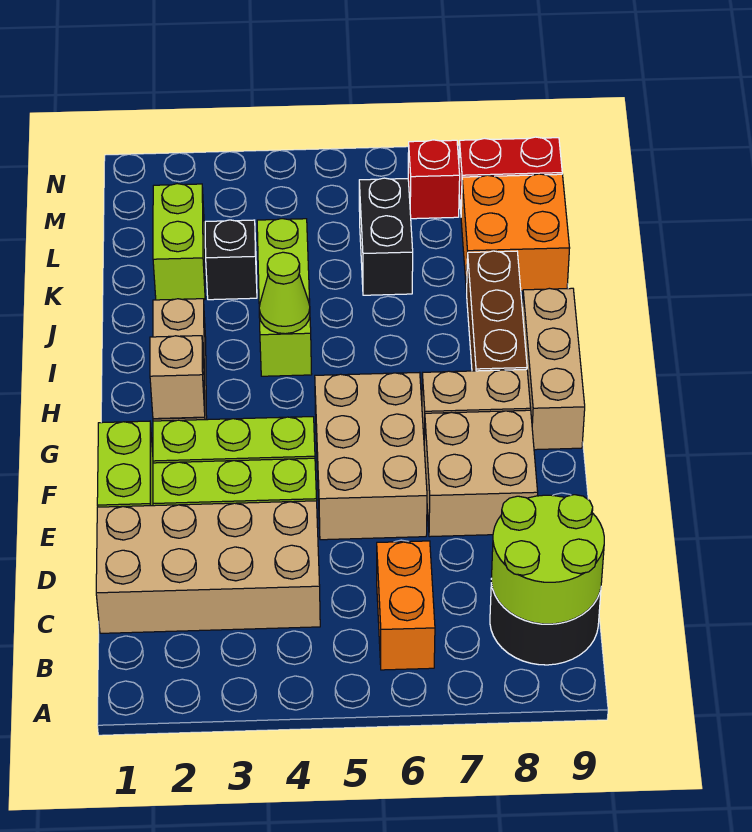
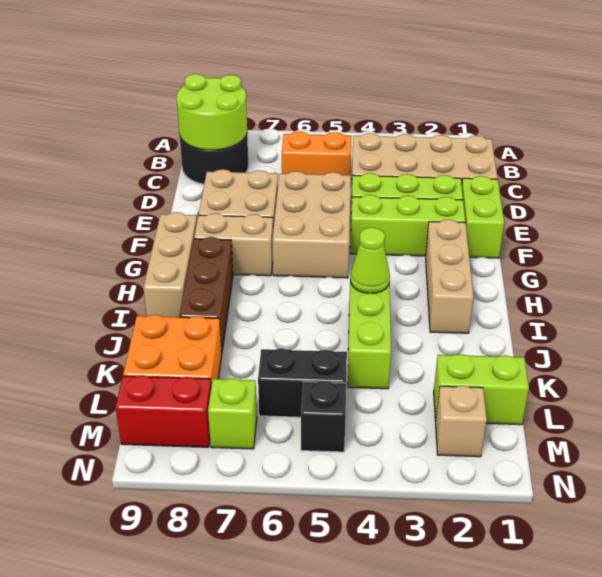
orange brick B6:C6 level 1 -> orange brick C5:C6 level 1
tan brick G2 level 2 -> tan brick M2 level 1
lime brick K2:L2 level 1 -> lime brick L1:L2 level 1
black brick K3 level 1 -> black brick M5 level 1
black brick K6:L6 level 1 -> black brick L5:L6 level 1
red brick M7 level 1 -> lime brick M7 level 1

